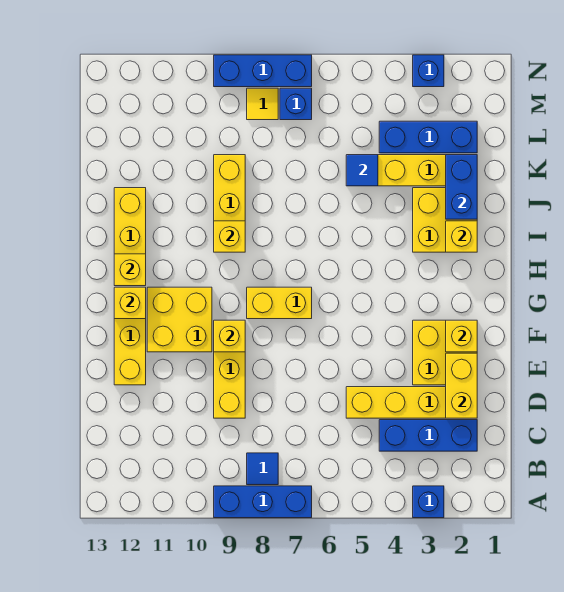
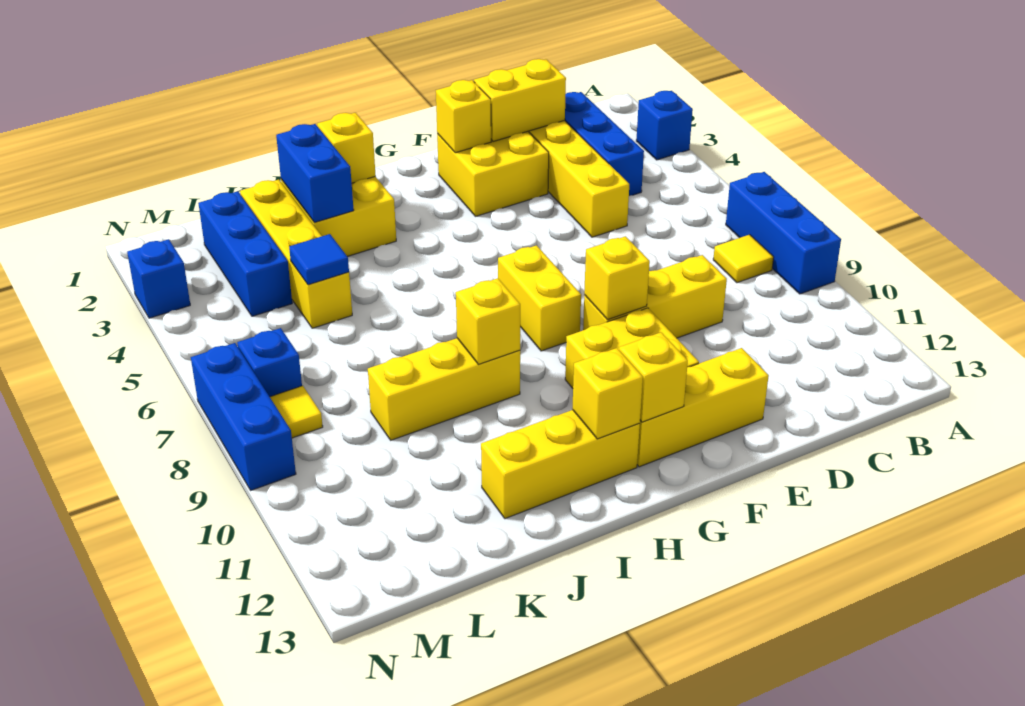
blue tile B8 level 1 -> yellow tile B8 level 1
blue brick J2:K2 level 2 -> blue brick J2:J3 level 2

